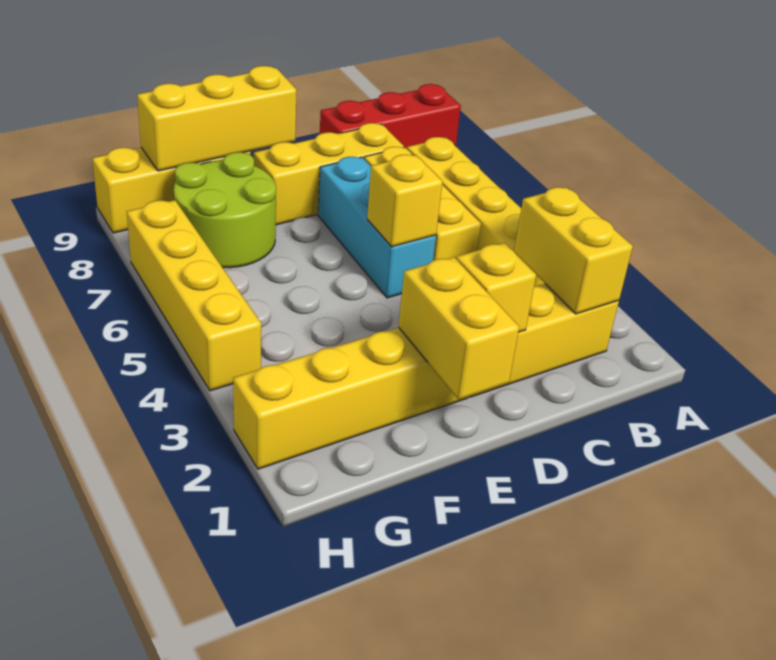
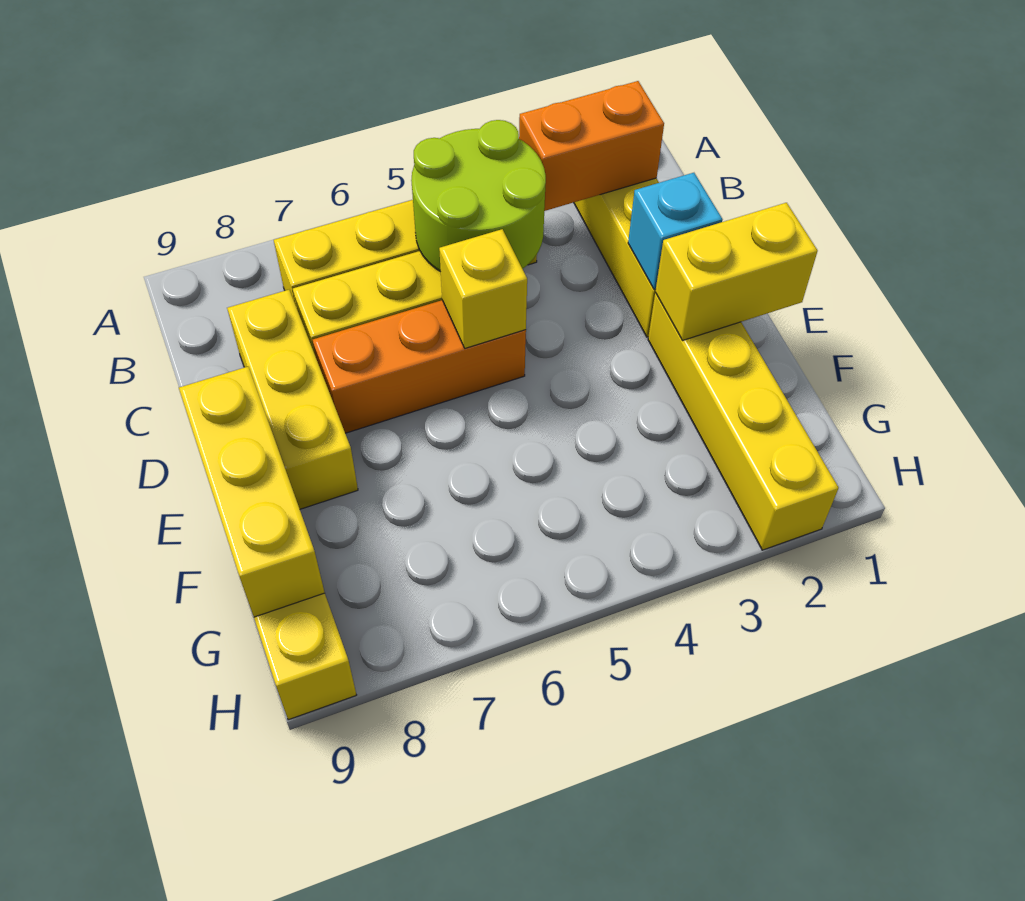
red brick A9:C9 level 1 -> none
yellow brick B2:B3 level 2 -> orange brick B2:B3 level 2
yellow brick D2 level 2 -> cyan brick D2 level 2
cyan brick D5:D7 level 1 -> orange brick D5:D7 level 1
lime round brick F7:G8 level 1 -> lime round brick B4:C5 level 2
yellow brick H4:H7 level 1 -> none

